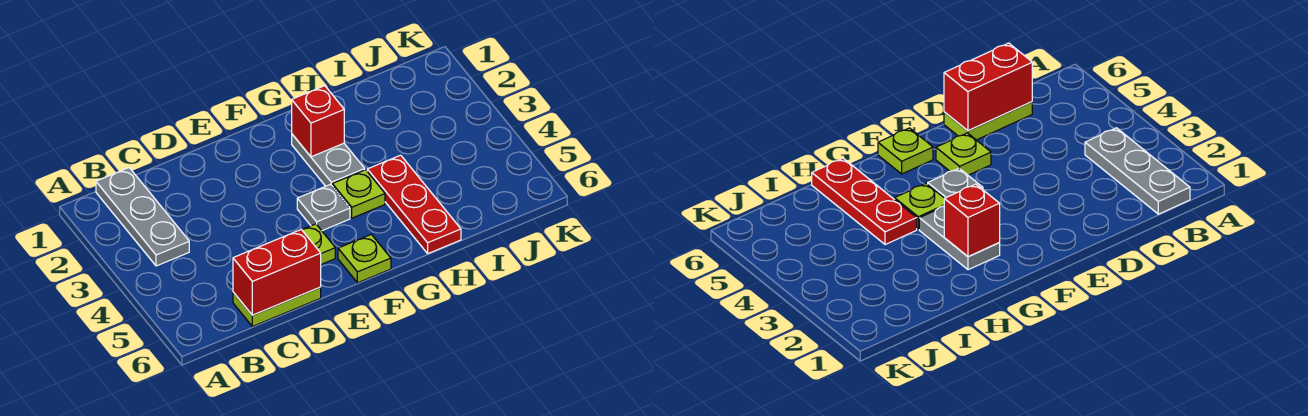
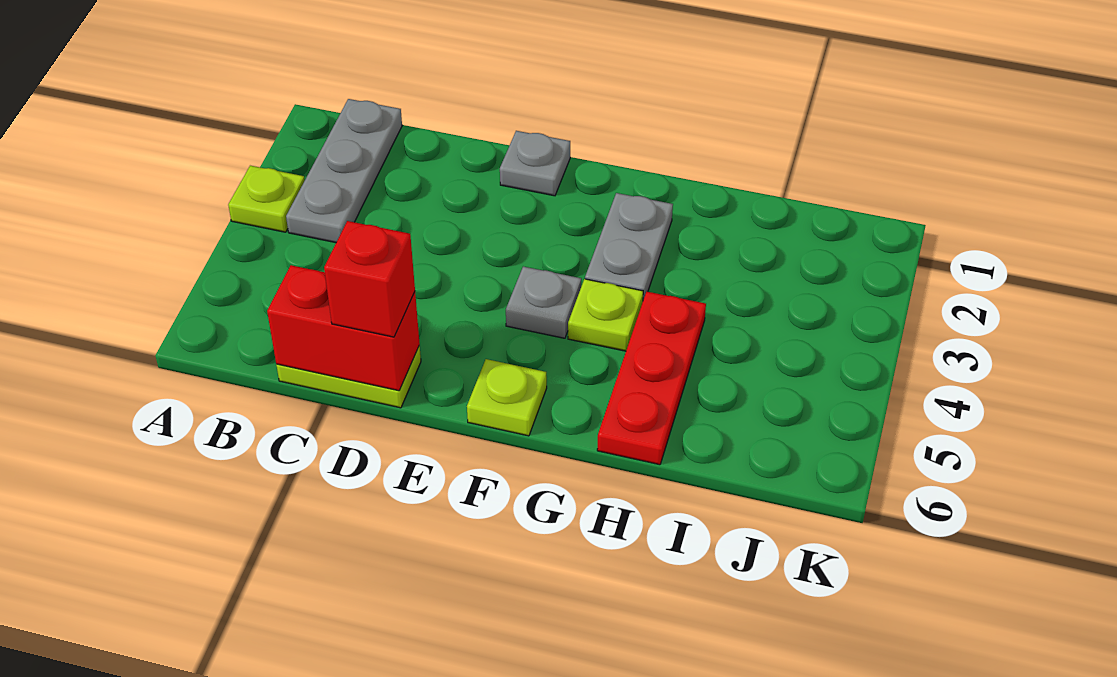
none -> grey plate E1 level 1
lime plate E5 level 1 -> lime plate A3 level 1
red brick G2 level 2 -> red brick D6 level 3

